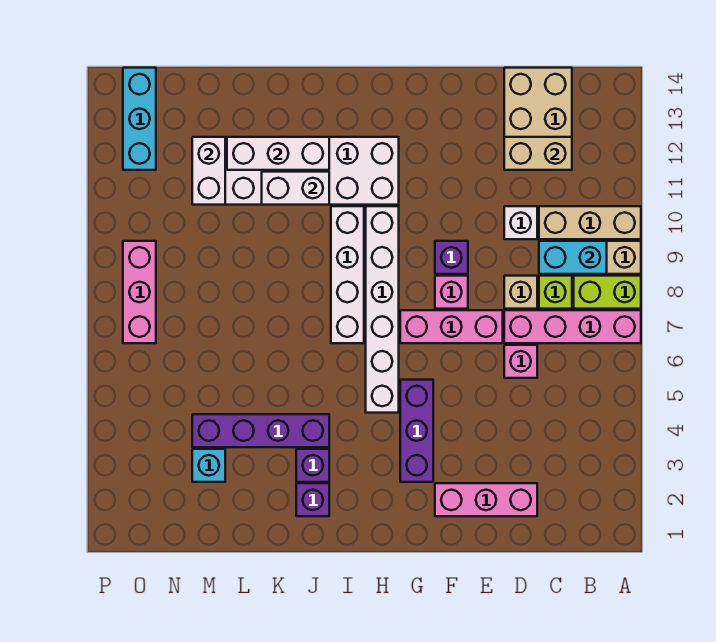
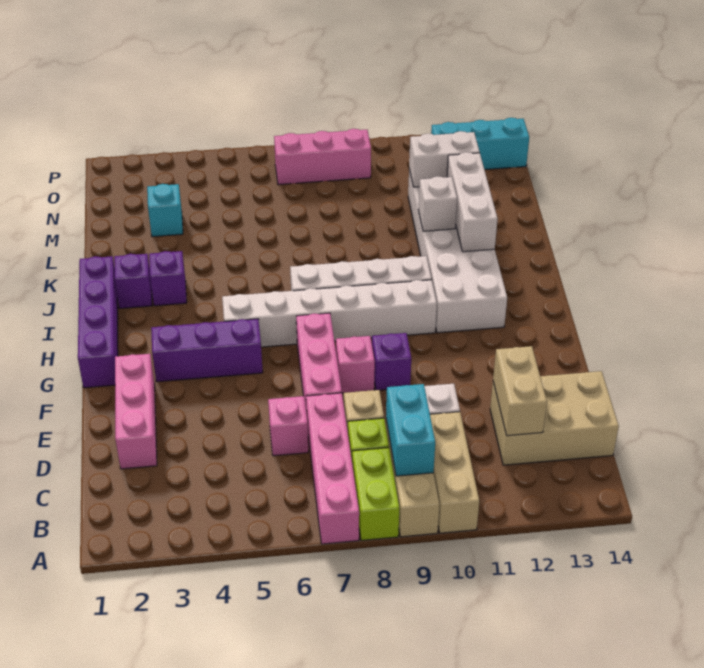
purple brick J4:M4 level 1 -> purple brick G1:J1 level 1
white brick J11:K11 level 2 -> white brick K11 level 2

